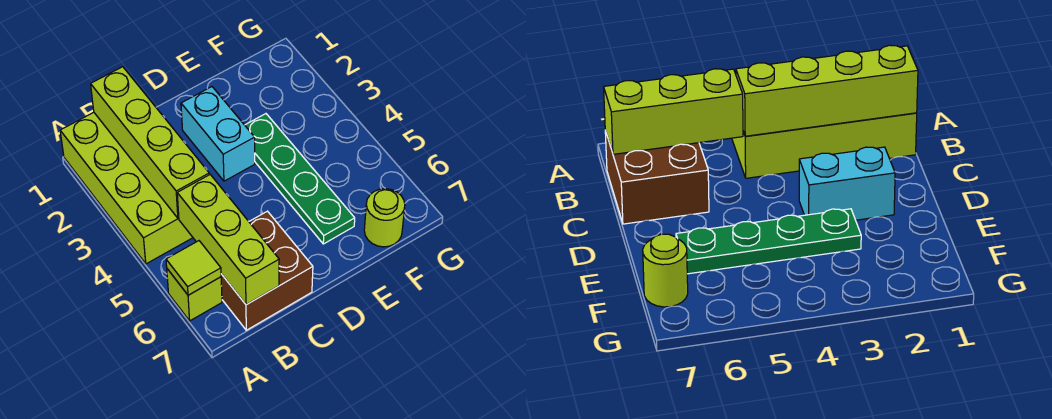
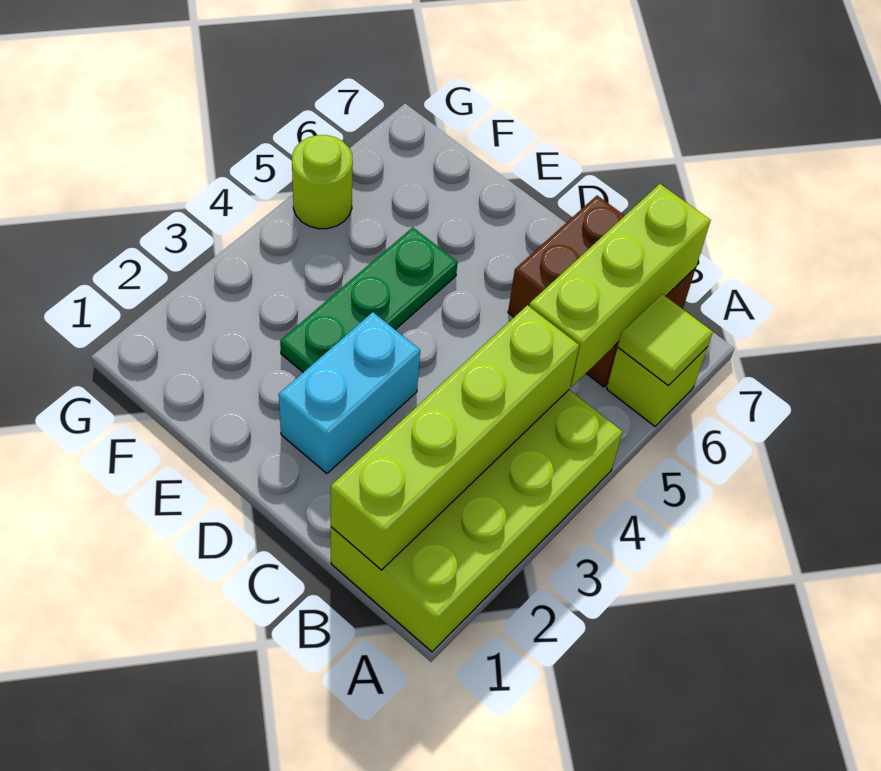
green plate E3:E6 level 1 -> green plate E3:E5 level 1
lime round brick F7 level 1 -> lime round brick G5 level 1

